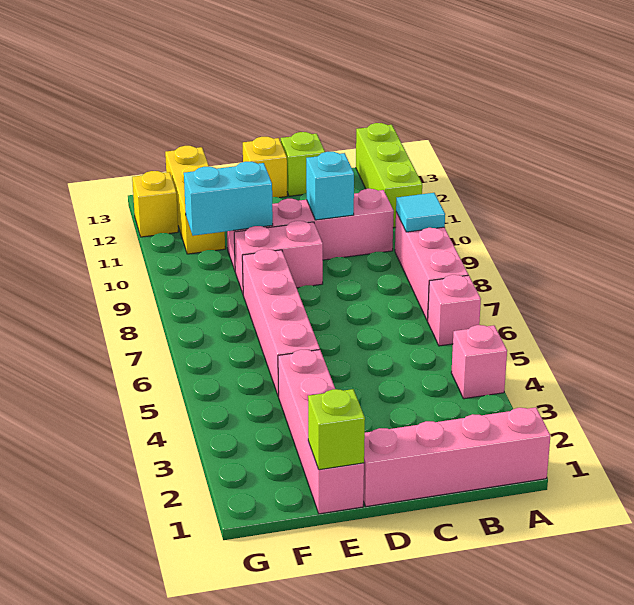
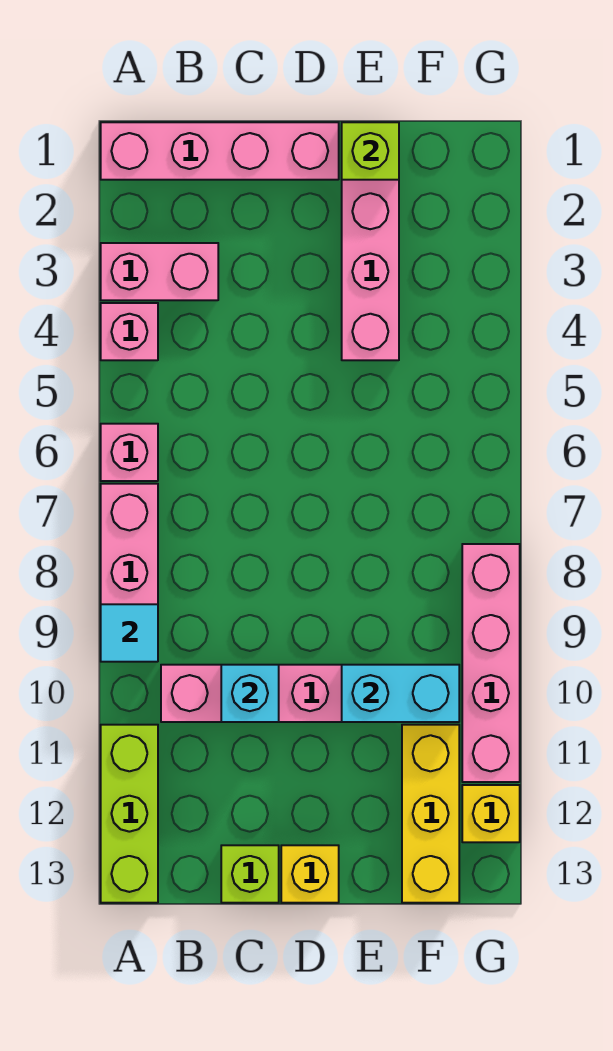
pink brick D9:E9 level 1 -> pink brick A3:B3 level 1
pink brick E5:E8 level 1 -> pink brick G8:G11 level 1

